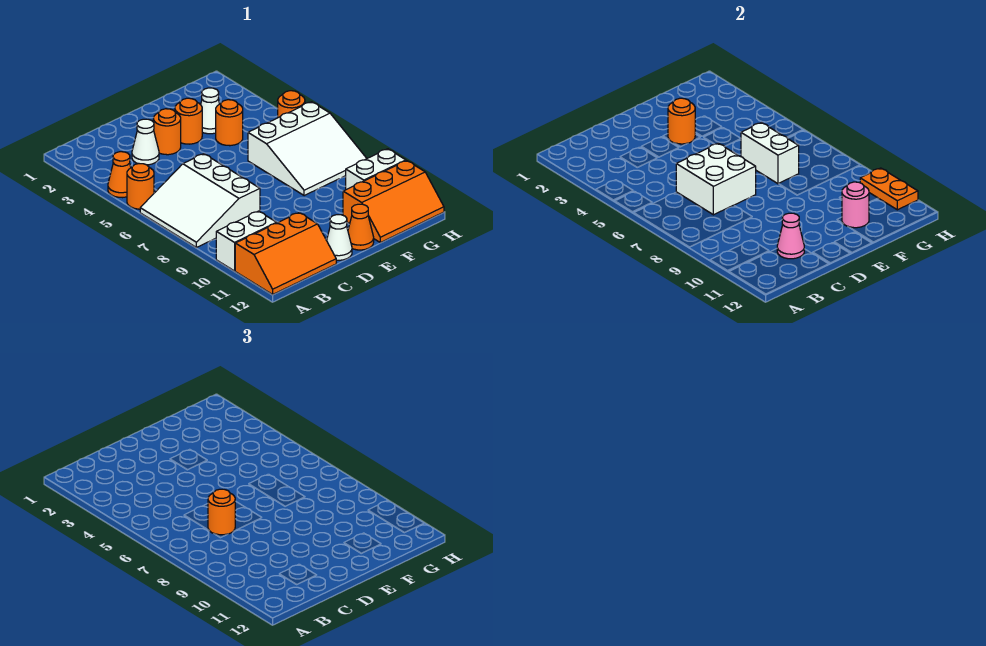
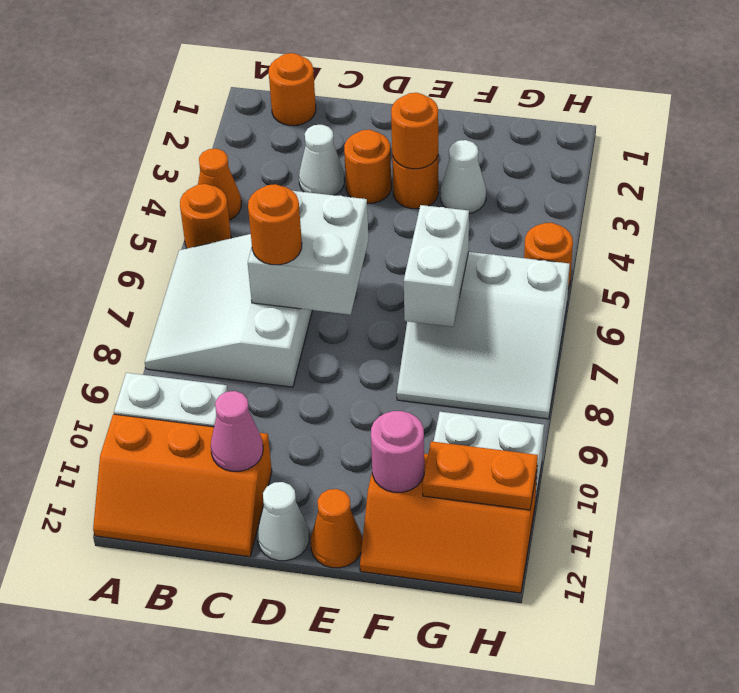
orange round brick F4 level 1 -> orange round brick B1 level 1
orange plate H10:H11 level 2 -> orange plate G11:H11 level 2

